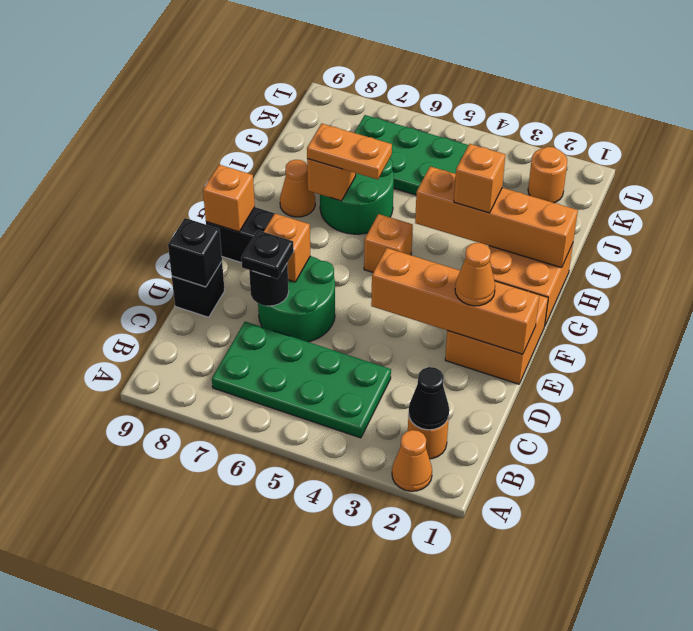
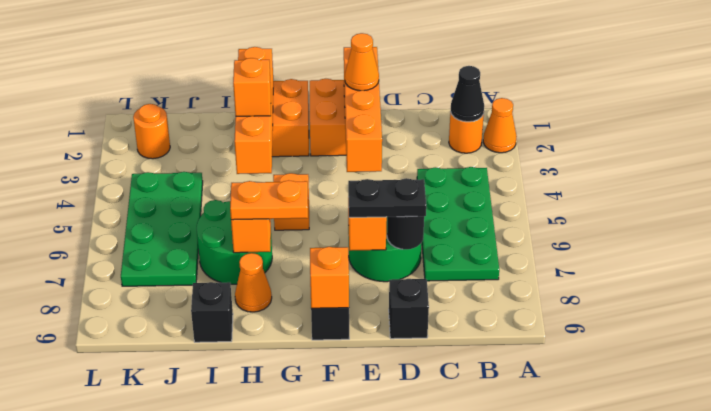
black plate D7 level 3 -> black plate D7:E7 level 3
black brick D9 level 2 -> black brick I9 level 1
orange plate H6:H7 level 3 -> orange plate G7:H7 level 3

